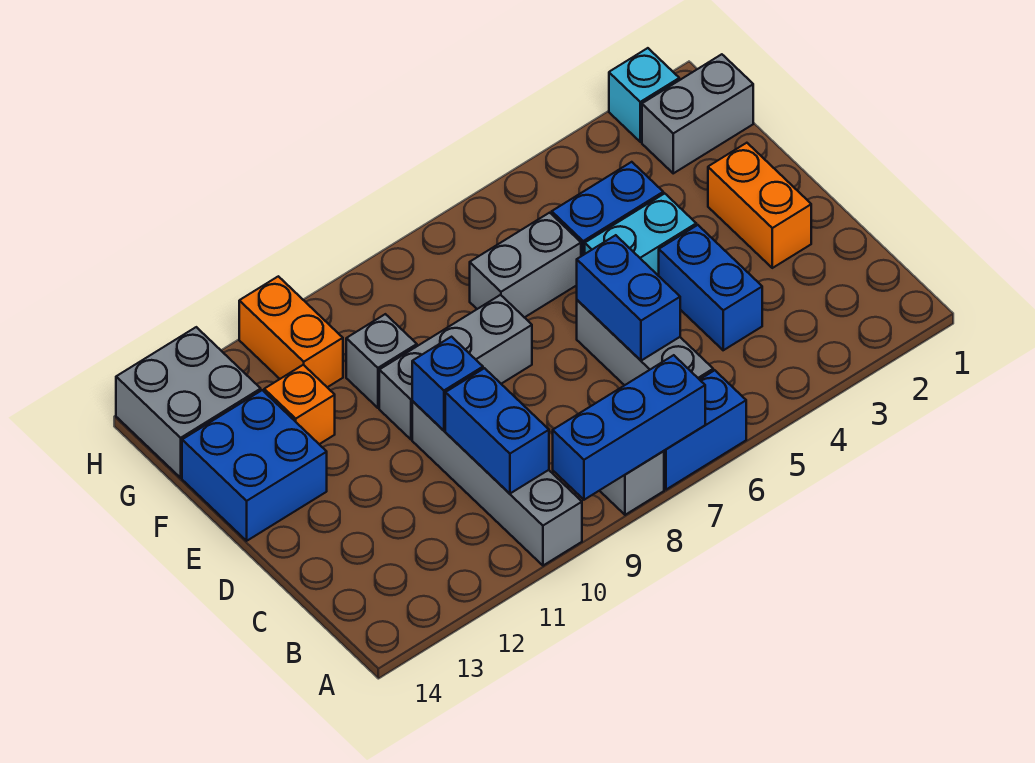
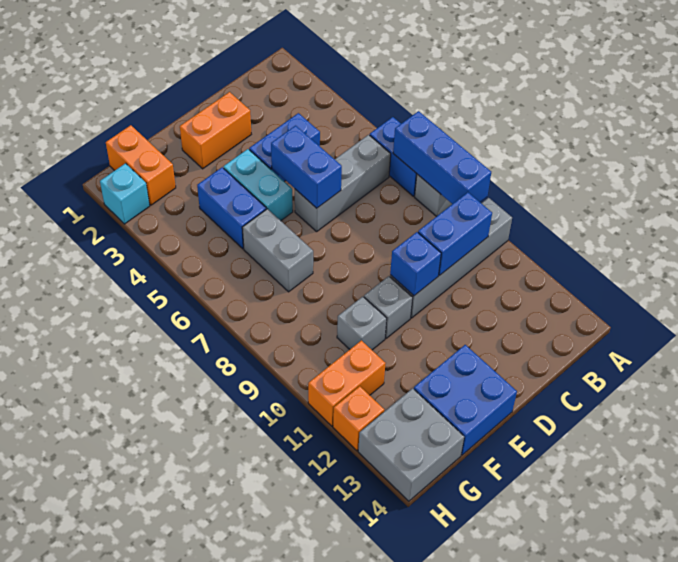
blue brick C6:D6 level 2 -> blue brick D5:D6 level 2
grey brick E8:E10 level 1 -> grey brick E10 level 1
orange brick F12 level 1 -> orange brick H12 level 1
grey brick G1:G2 level 1 -> orange brick G1:G2 level 1

